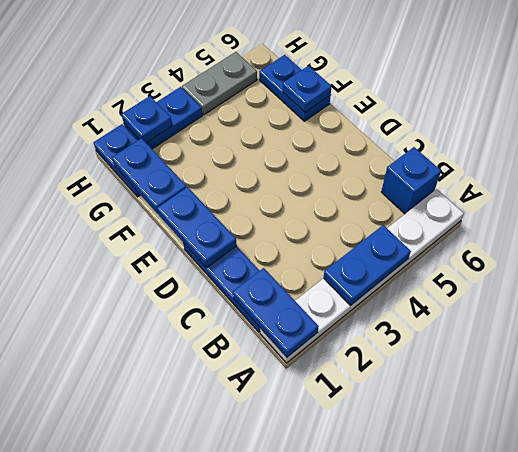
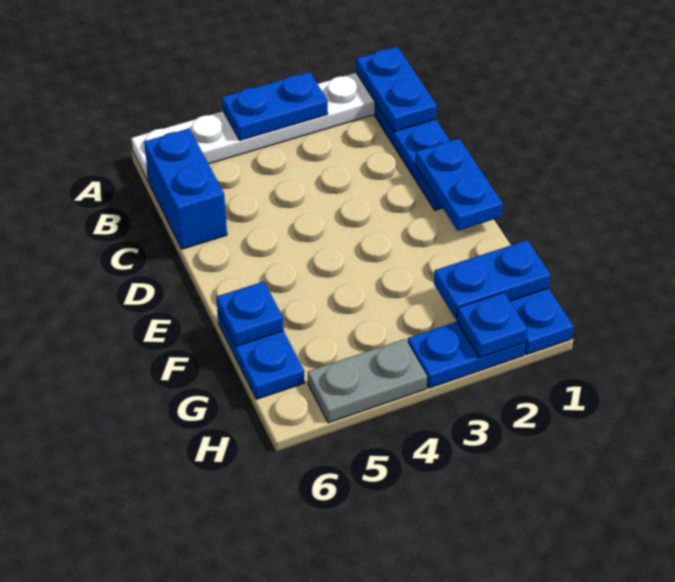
blue brick B6 level 1 -> blue brick B6:C6 level 1
blue plate F1:G1 level 2 -> blue plate G1:G2 level 2

